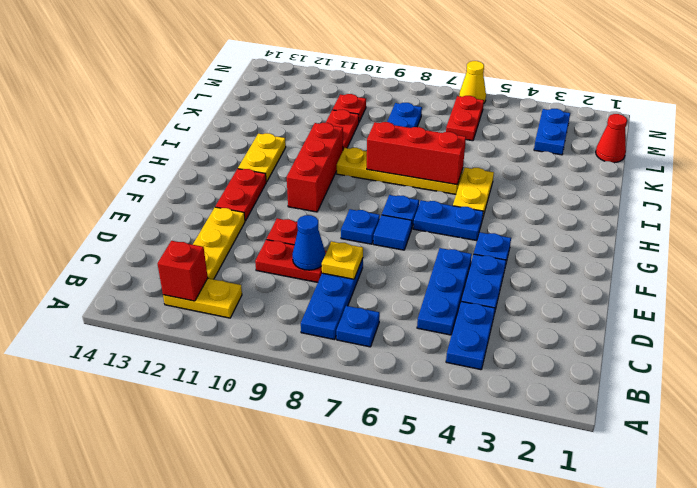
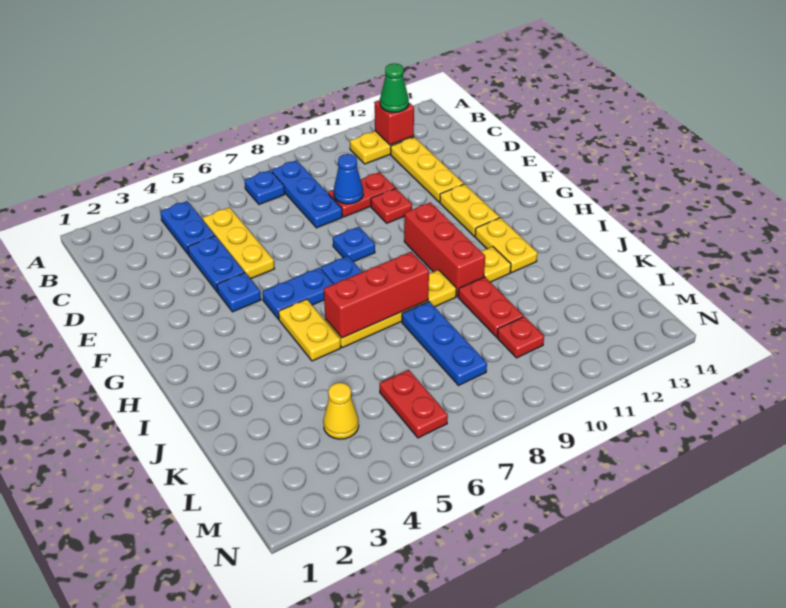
none -> green cone B12 level 3
blue plate C5:E5 level 1 -> yellow plate C5:E5 level 1
yellow plate D8 level 2 -> yellow plate I11 level 1
blue tile F7 level 1 -> none
red plate F12:G12 level 1 -> yellow plate F12:G12 level 1
red cone L1 level 1 -> none
blue plate L3:M3 level 1 -> none
yellow cone N6 level 1 -> yellow cone L4 level 1

